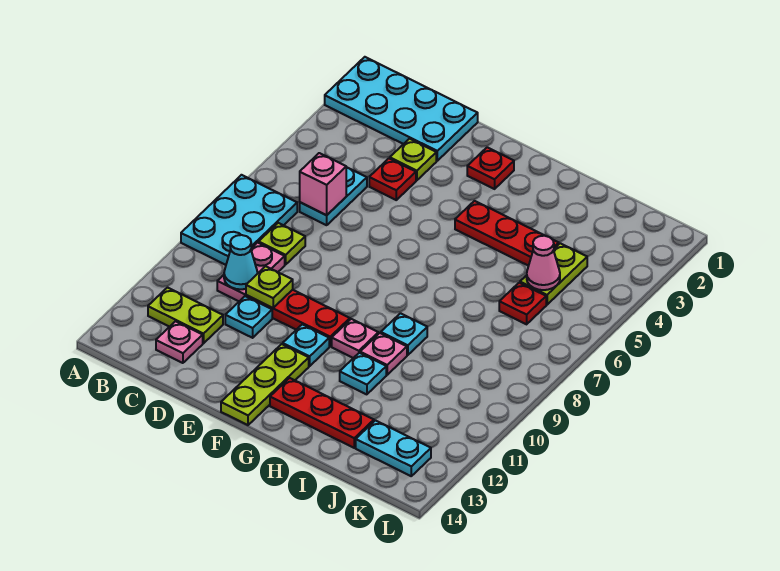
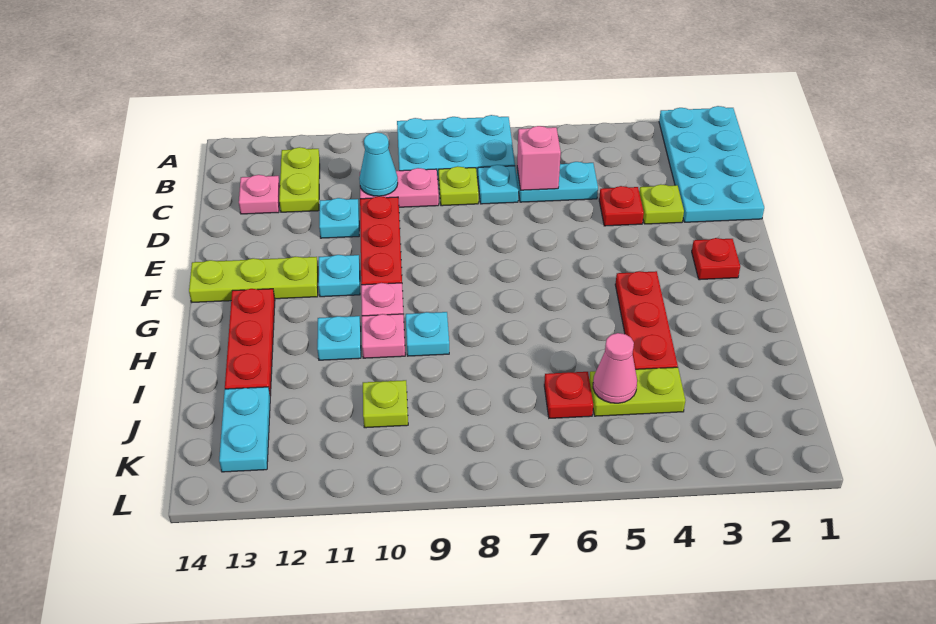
none -> cyan plate C7 level 1
lime plate D10 level 2 -> lime plate J10 level 1

